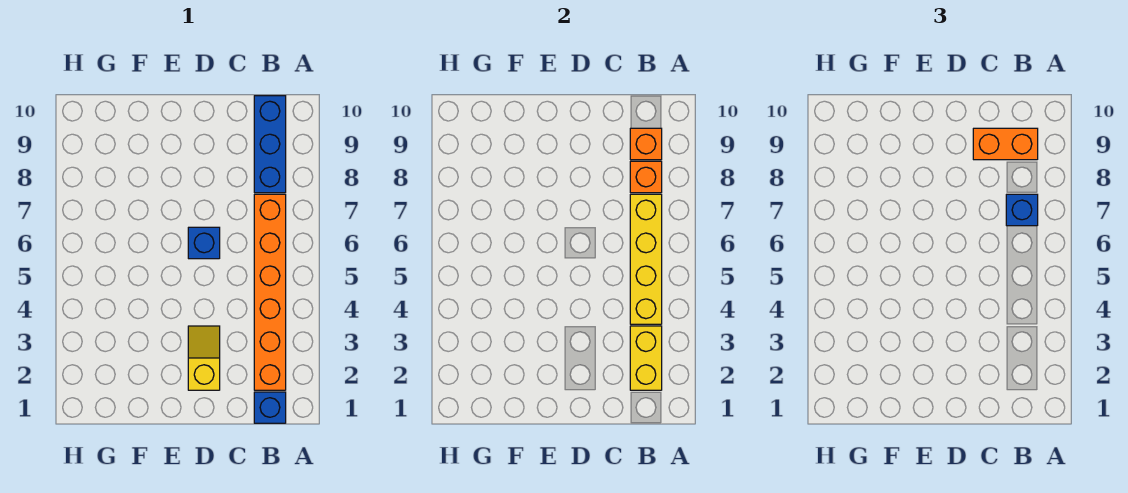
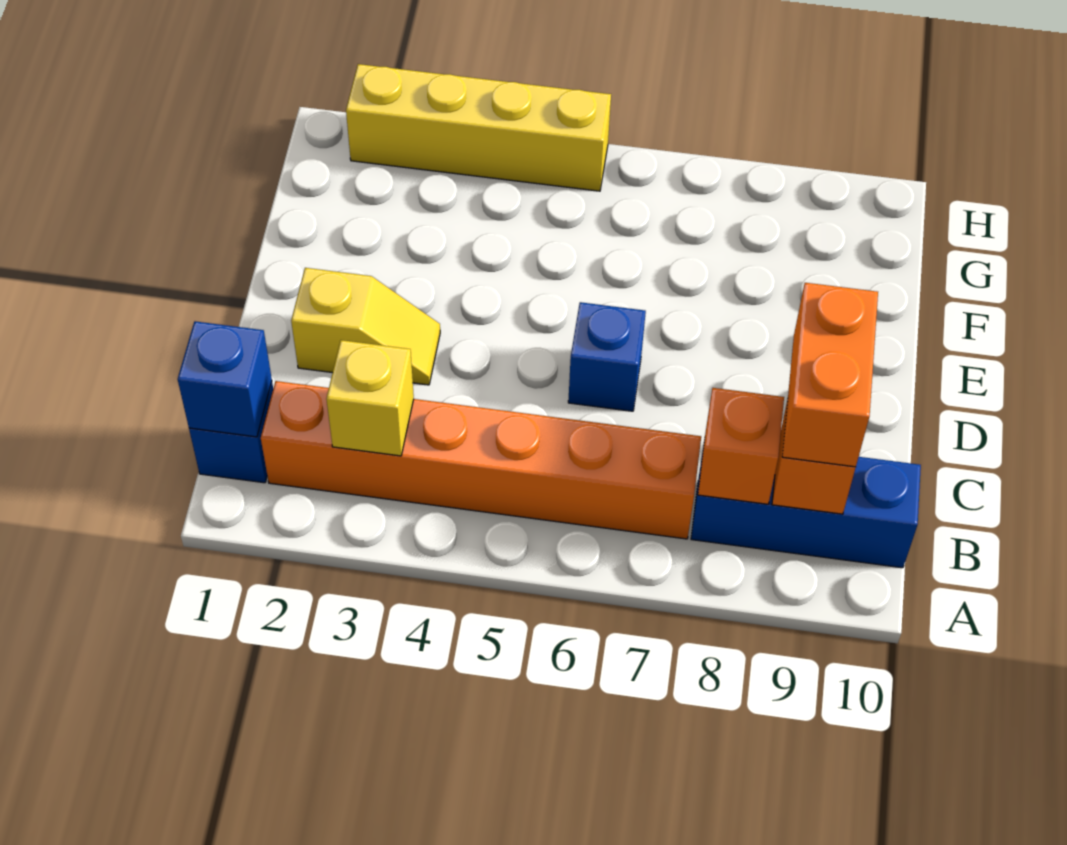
yellow brick B2:B3 level 2 -> yellow brick B3 level 2
yellow brick B4:B7 level 2 -> yellow brick H2:H5 level 1
blue brick B7 level 3 -> blue brick B1 level 2

